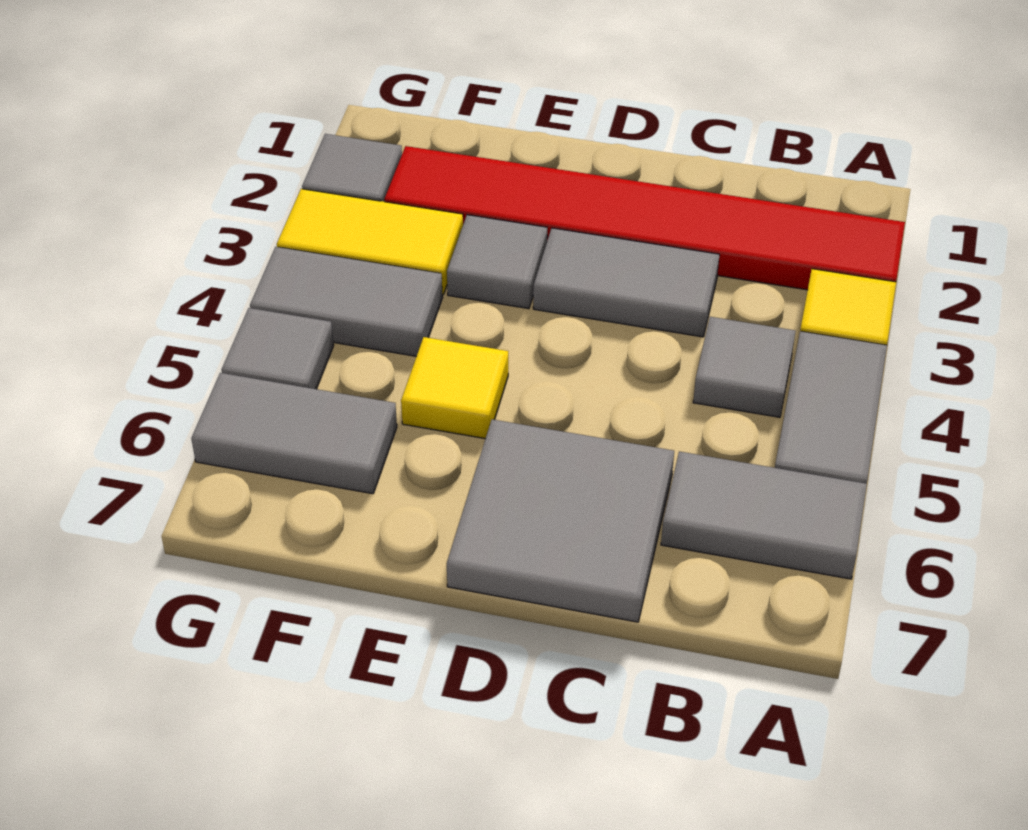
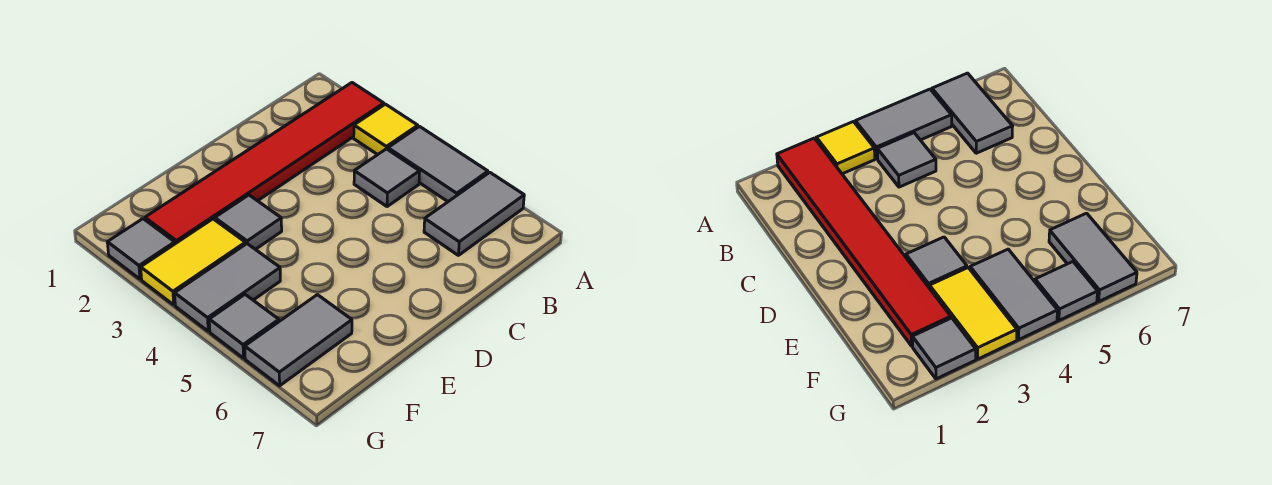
grey tile C3:D3 level 1 -> none
grey tile C6:D7 level 1 -> none
yellow tile E5 level 1 -> none

